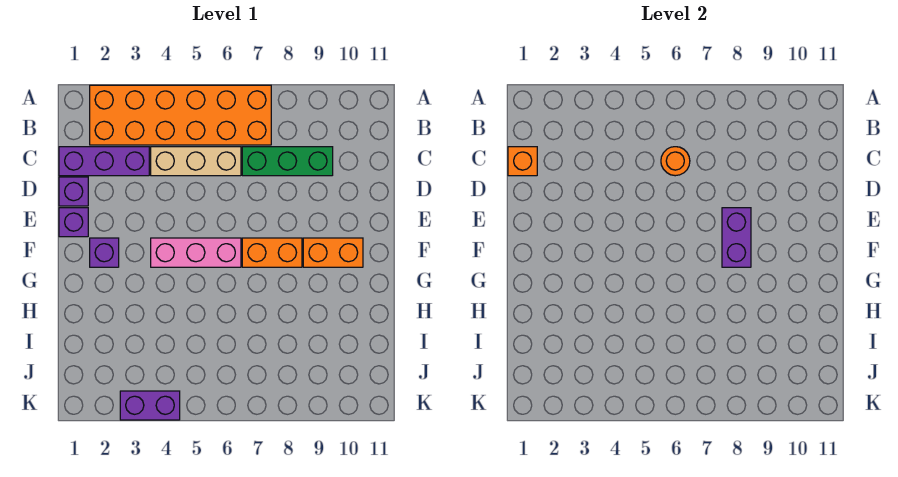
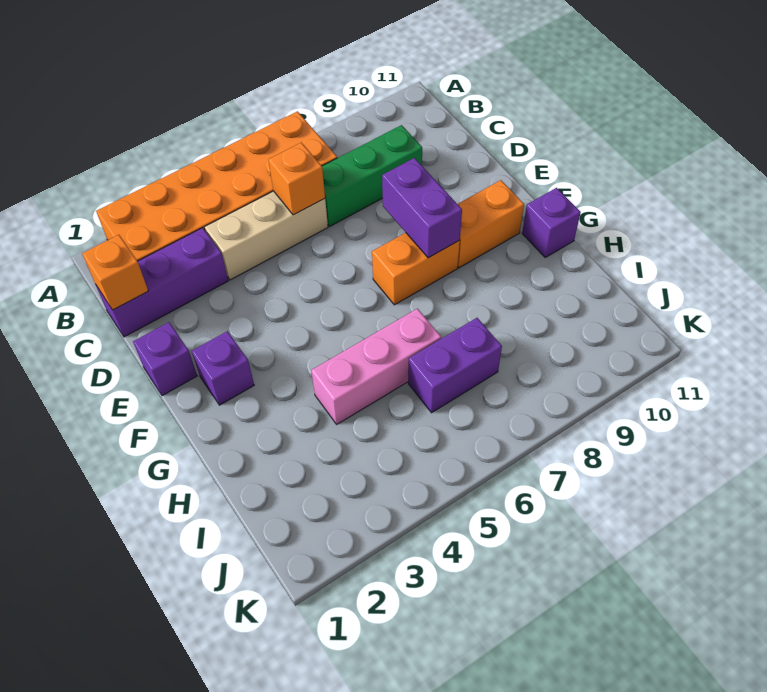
orange round brick C6 level 2 -> orange brick C6 level 2
purple brick D1 level 1 -> purple brick G11 level 1
pink brick F4:F6 level 1 -> pink brick H4:H6 level 1
purple brick K3:K4 level 1 -> purple brick I6:I7 level 1

